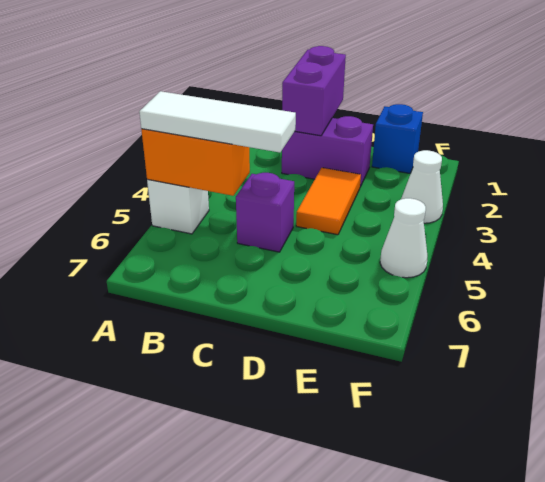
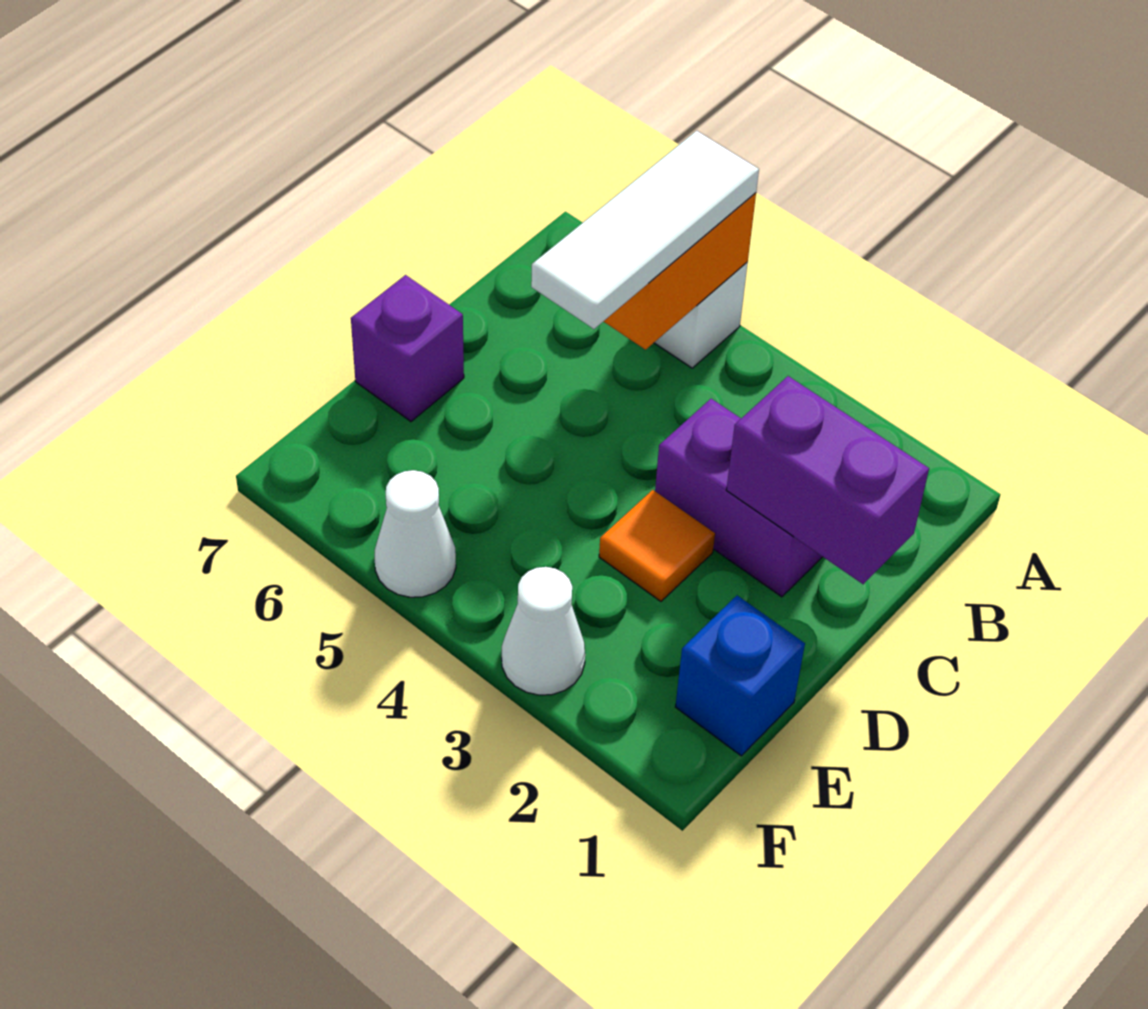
purple brick C2:D2 level 1 -> purple brick C2:C3 level 1
purple brick C5 level 1 -> purple brick D7 level 1
orange tile D3:D4 level 1 -> orange tile D3 level 1

